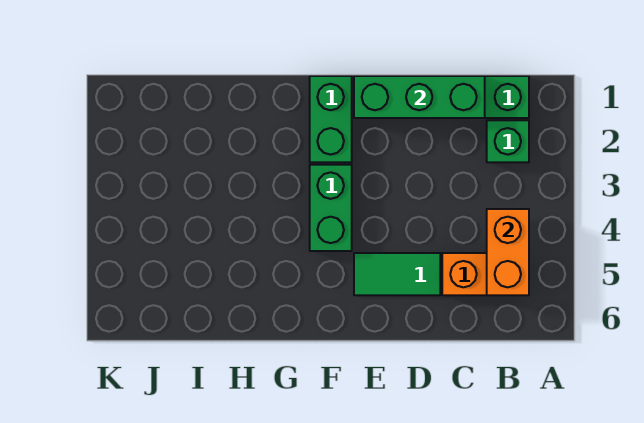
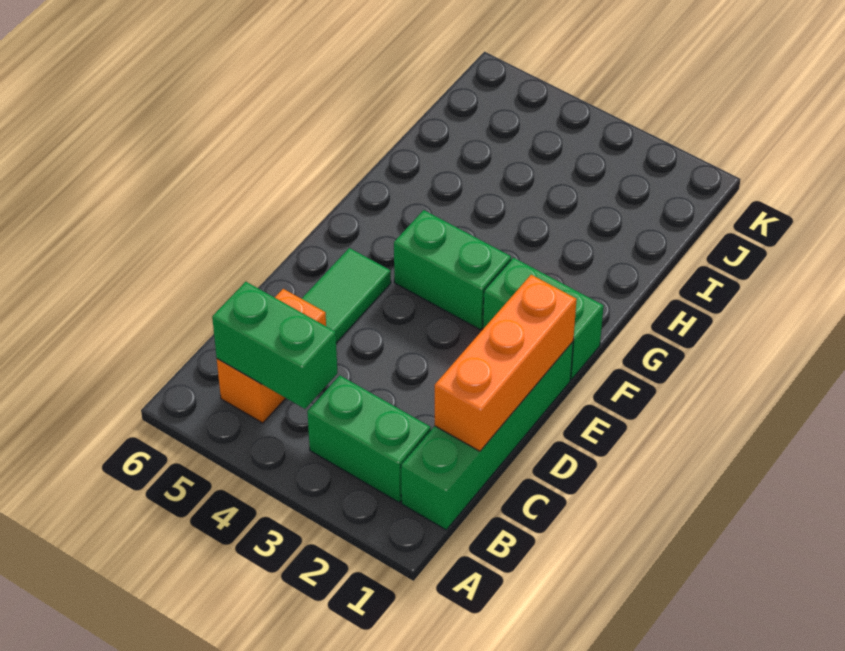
green brick B2 level 1 -> green brick B2:B3 level 1
orange brick B4:B5 level 2 -> green brick B4:B5 level 2
green brick C1:E1 level 2 -> orange brick C1:E1 level 2

